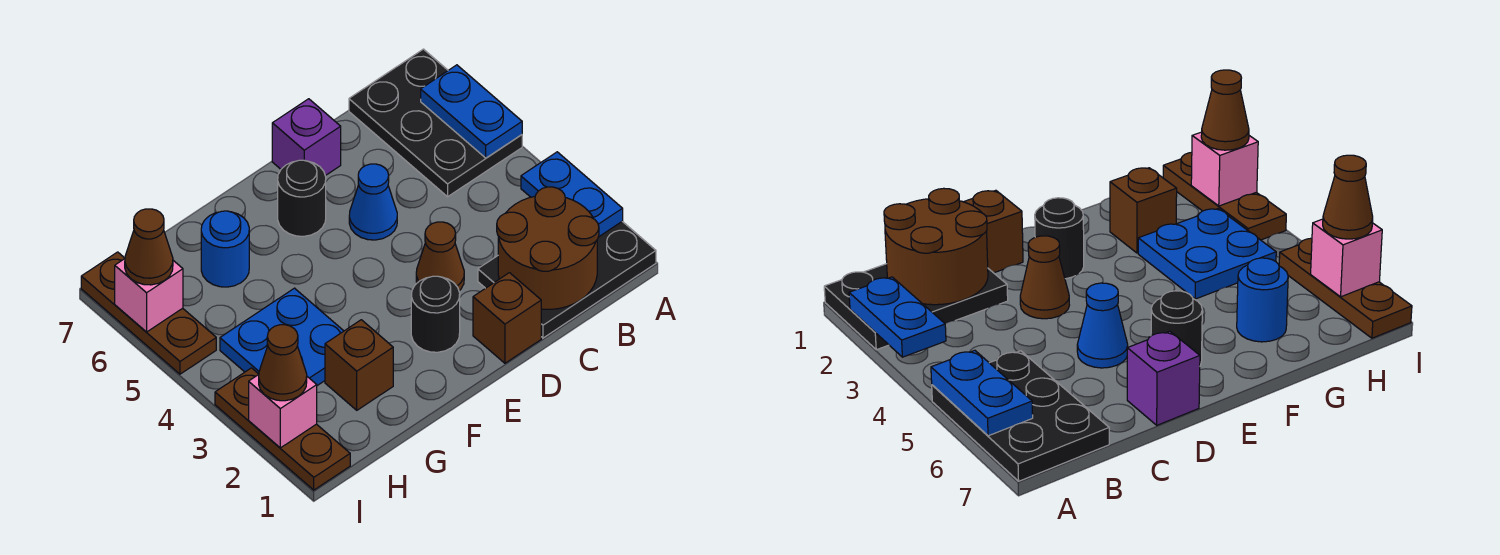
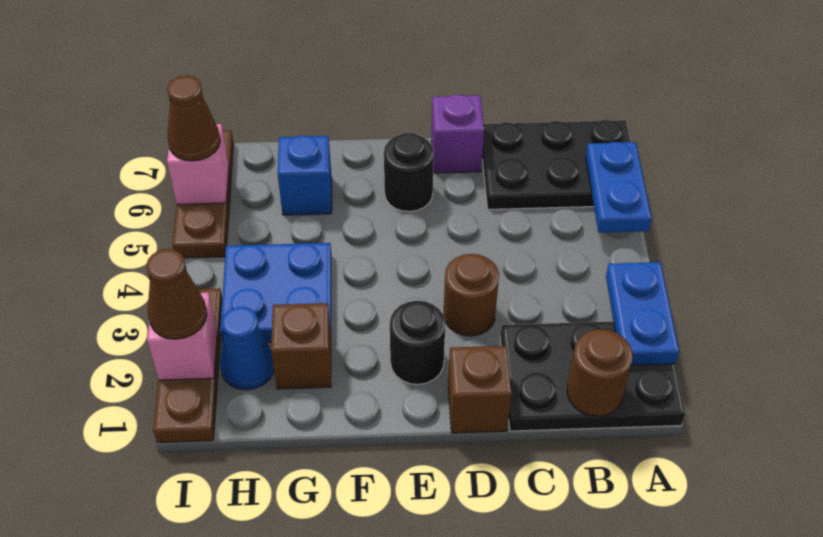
black plate A5:B7 level 1 -> black plate A6:C7 level 1
brown round brick B1:C2 level 2 -> brown round brick B1 level 2
brown cone D3 level 1 -> brown round brick D3 level 1
blue cone D5 level 1 -> blue cone H2 level 1
blue round brick G6 level 1 -> blue brick G6 level 1

